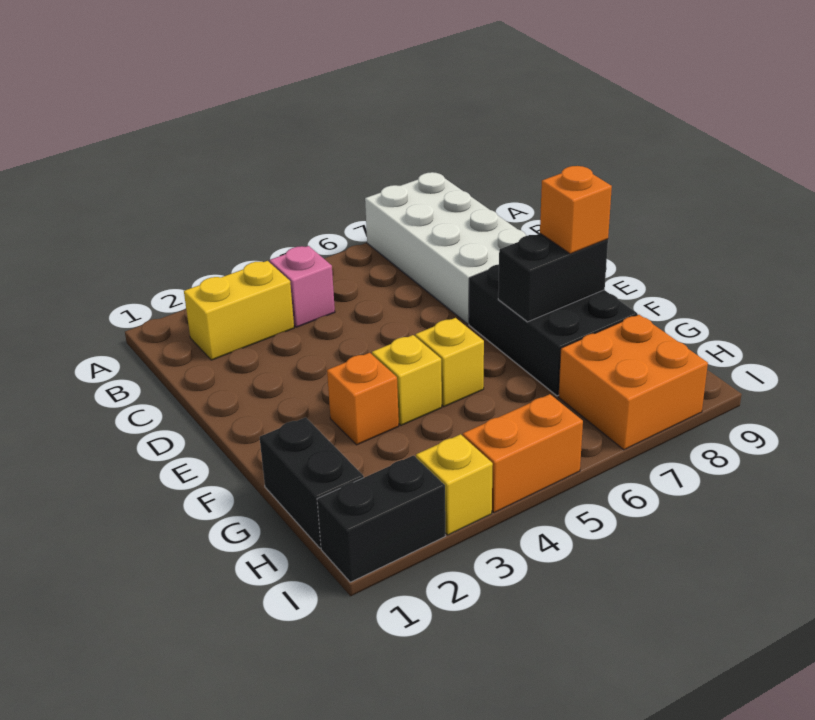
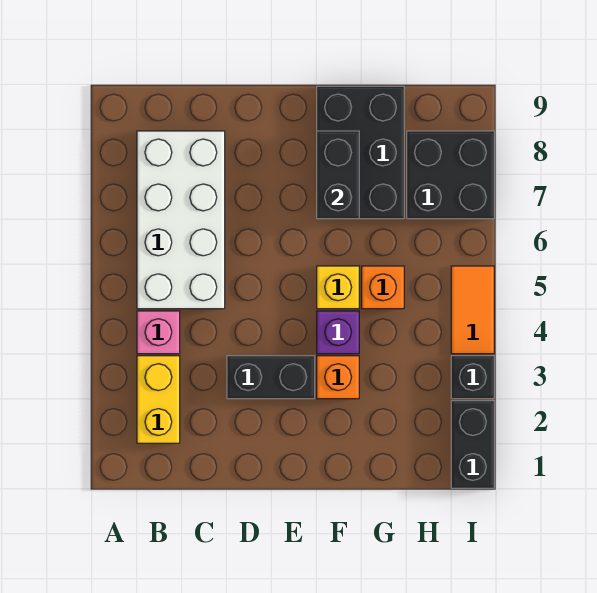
white brick A7:D8 level 1 -> white brick B5:C8 level 1
black brick E7:G8 level 1 -> black brick F7:G9 level 1
yellow brick F4 level 1 -> purple brick F4 level 1
orange brick F8 level 3 -> orange brick G5 level 1
black brick G1:H1 level 1 -> black brick D3:E3 level 1
orange brick H7:I8 level 1 -> black brick H7:I8 level 1
yellow brick I3 level 1 -> black brick I3 level 1
orange brick I4:I5 level 1 -> orange tile I4:I5 level 1

